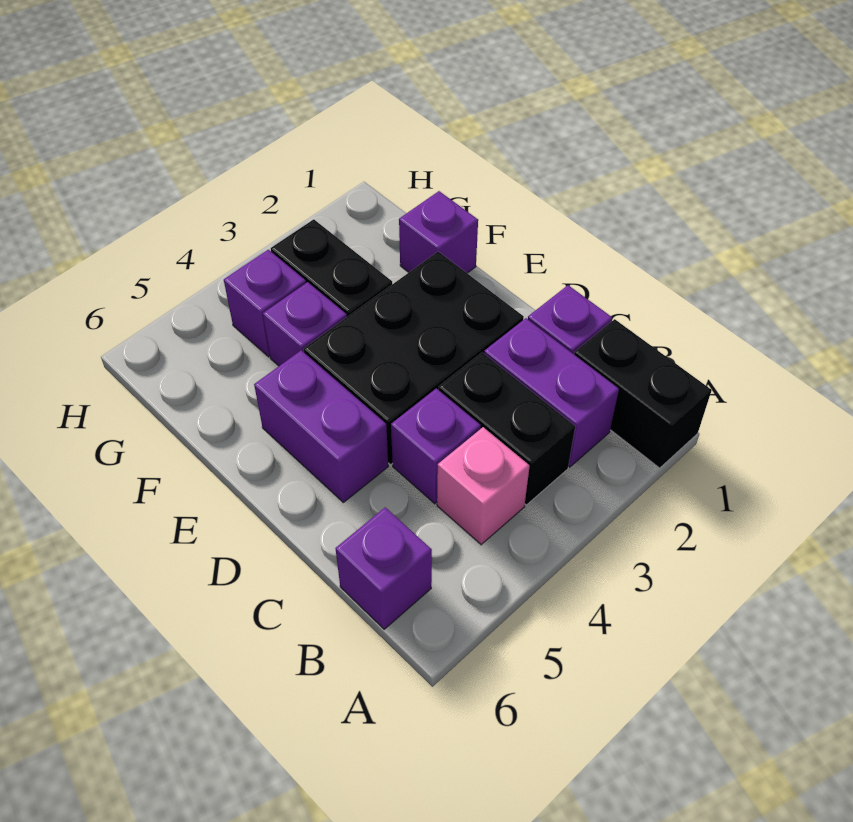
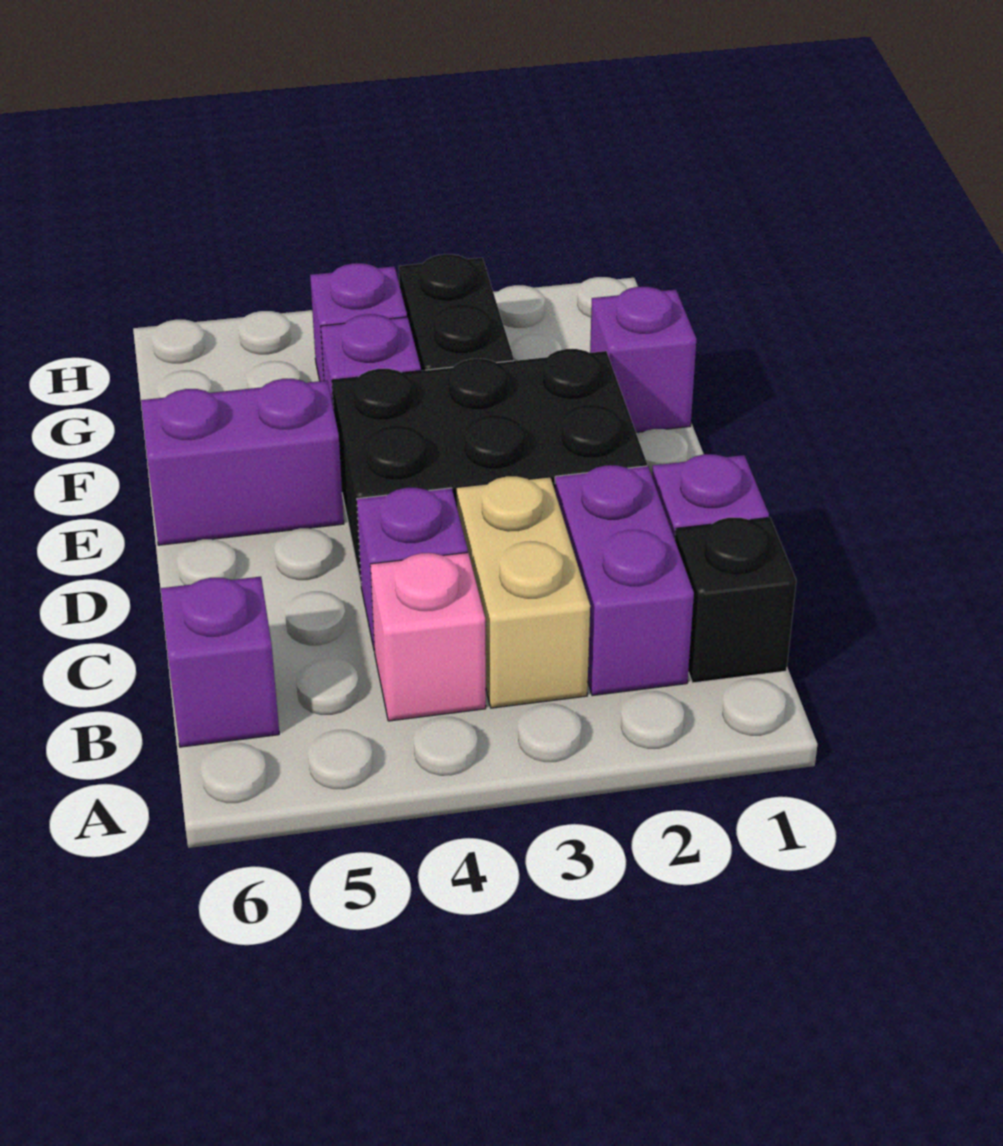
black brick A1:B1 level 1 -> black brick B1 level 1
black brick B3:C3 level 1 -> tan brick B3:C3 level 1
purple brick D5:E5 level 1 -> purple brick E5:E6 level 1

